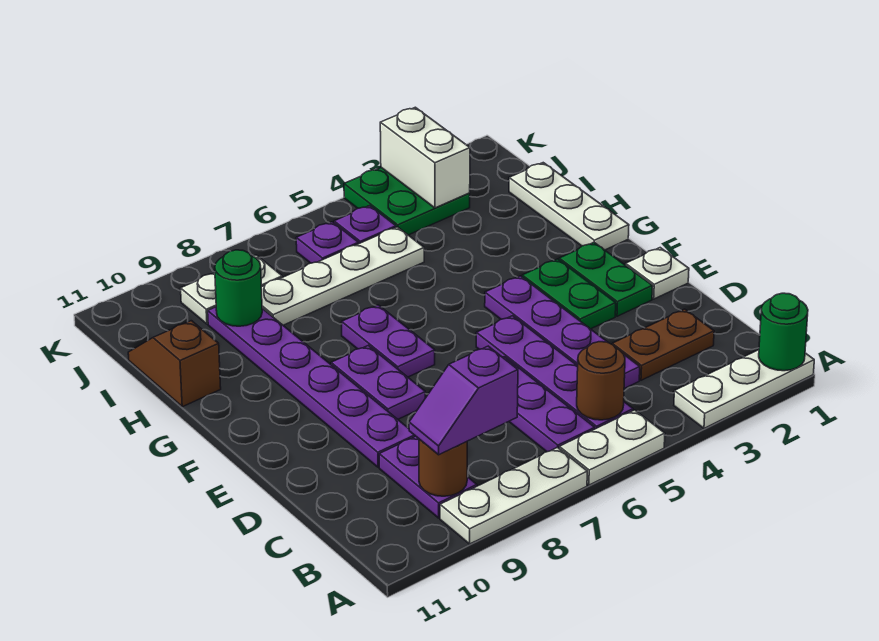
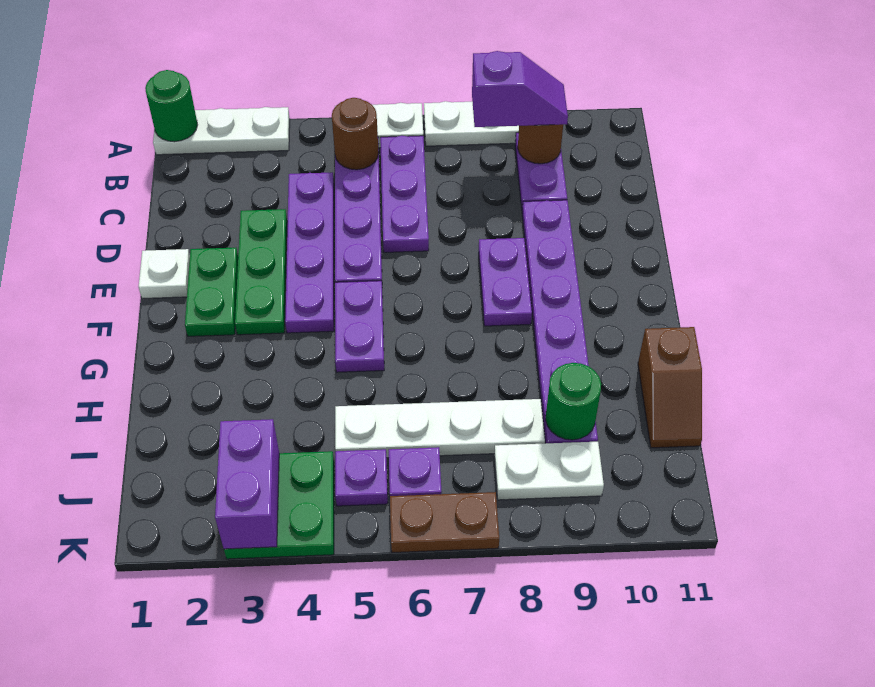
brown plate C2:C3 level 1 -> brown plate K6:K7 level 1
green plate E3:F3 level 1 -> green plate D3:F3 level 1
purple plate F7:G7 level 1 -> purple plate F5:G5 level 1
white plate G1:I1 level 1 -> none
white brick J3:K3 level 2 -> purple brick J3:K3 level 2

